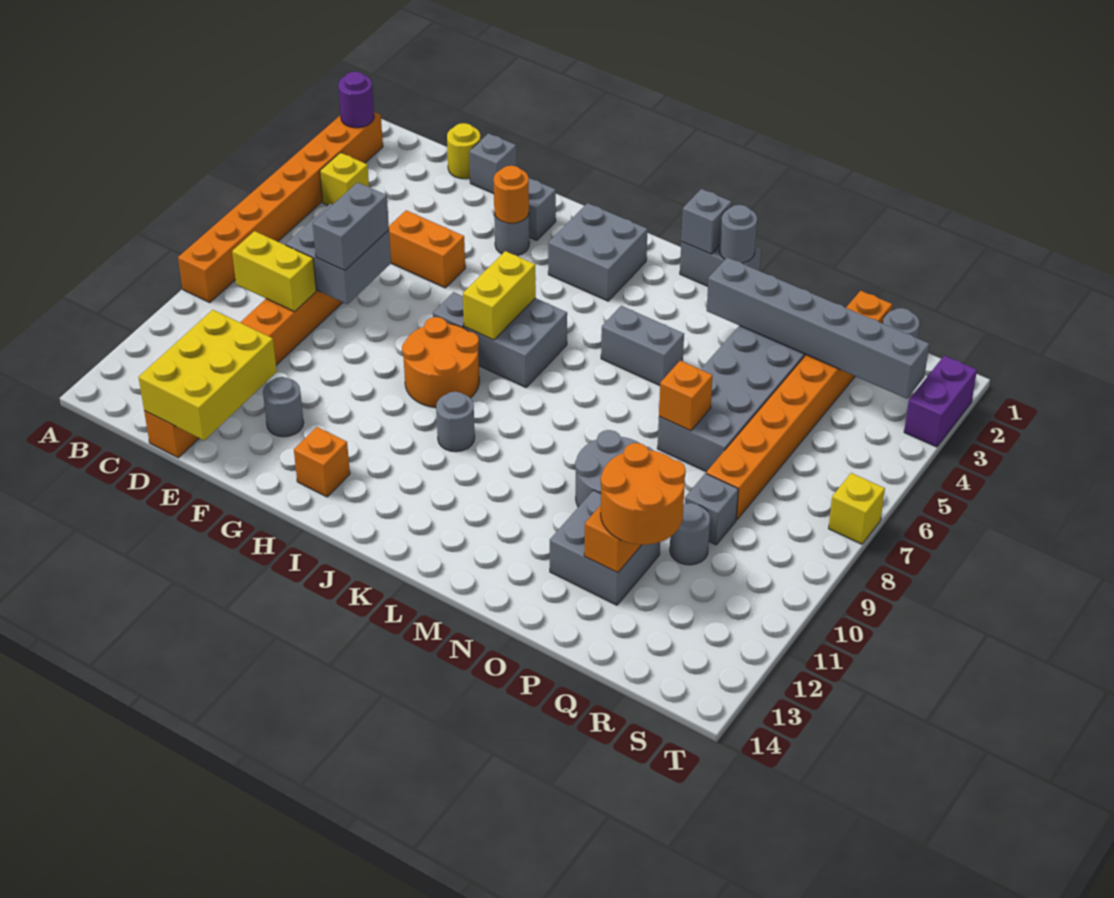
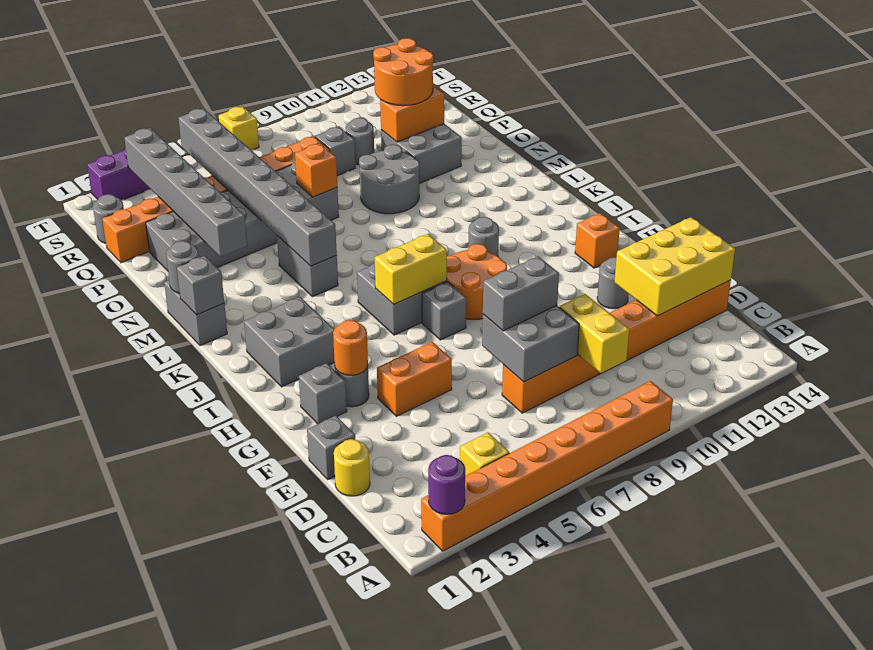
orange brick E5:F5 level 1 -> orange brick F4:F5 level 1
none -> grey brick L5:S5 level 2

